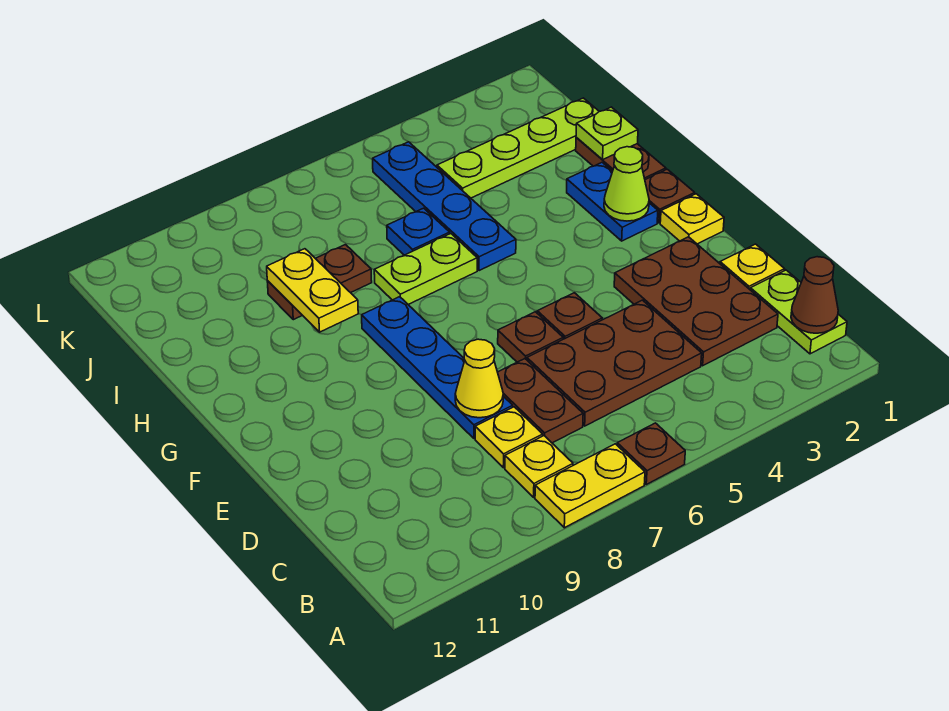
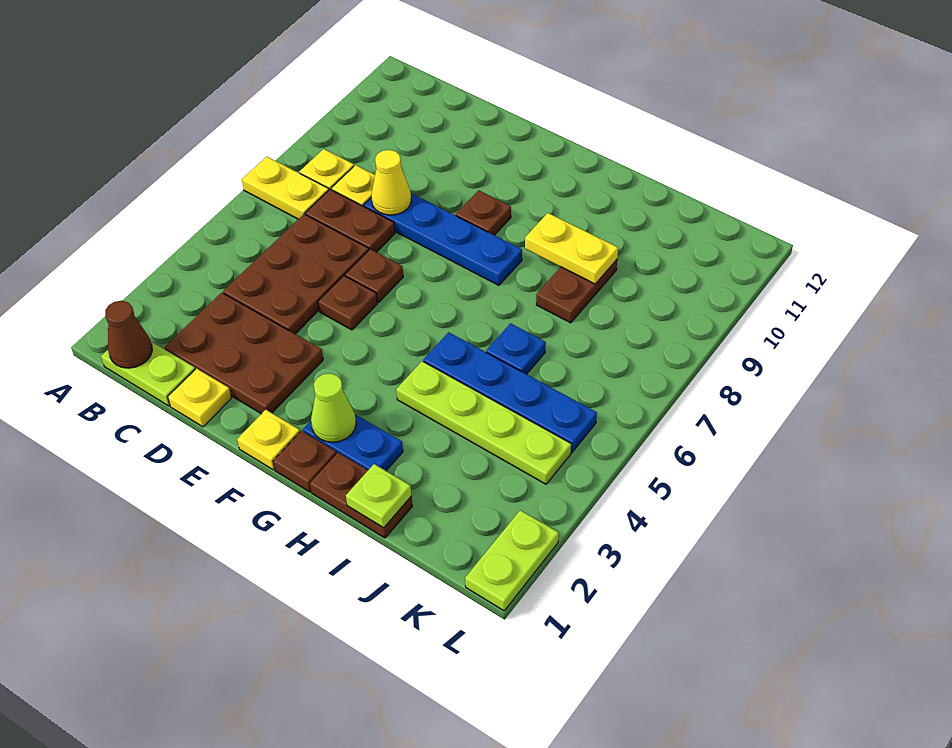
brown plate A6 level 1 -> brown plate F9 level 1
yellow plate A7:A8 level 1 -> yellow plate A7:B7 level 1
lime plate H6:H7 level 1 -> lime plate L1:L2 level 1
lime plate J1:J4 level 1 -> lime plate H4:K4 level 1

